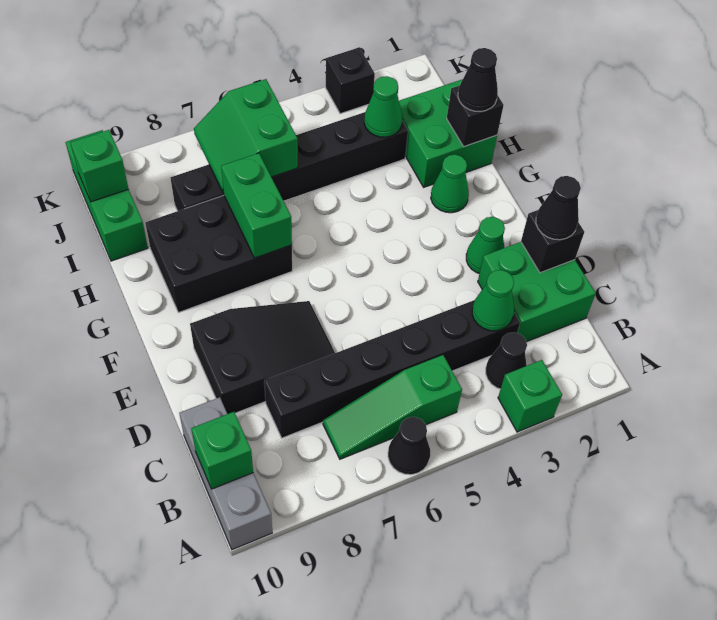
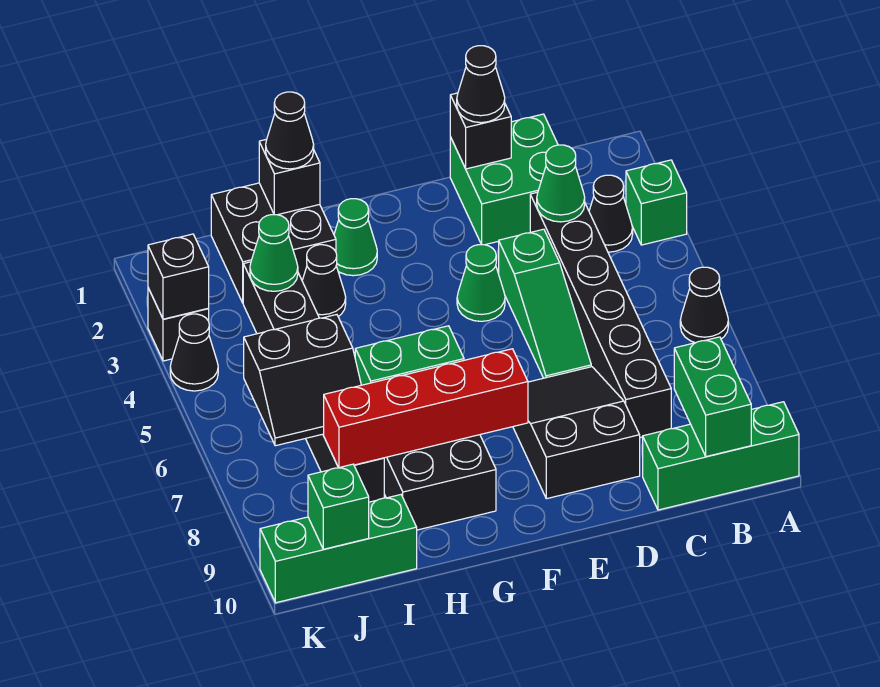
grey brick A10:C10 level 1 -> green brick A10:C10 level 1
green slope B5:B7 level 1 top 5 -> green slope D4:D6 level 1 top 4
green brick B10 level 2 -> green brick B9:B10 level 2
green cone E2 level 1 -> green cone E4 level 1
none -> red brick F8:I8 level 2
green brick H1:I2 level 1 -> black brick H1:I2 level 1
none -> black cone H3 level 1
green slope I6:J7 level 2 top 6 -> black slope I6:J7 level 2 top 6
none -> black brick K3 level 2
none -> black cone K4 level 1

